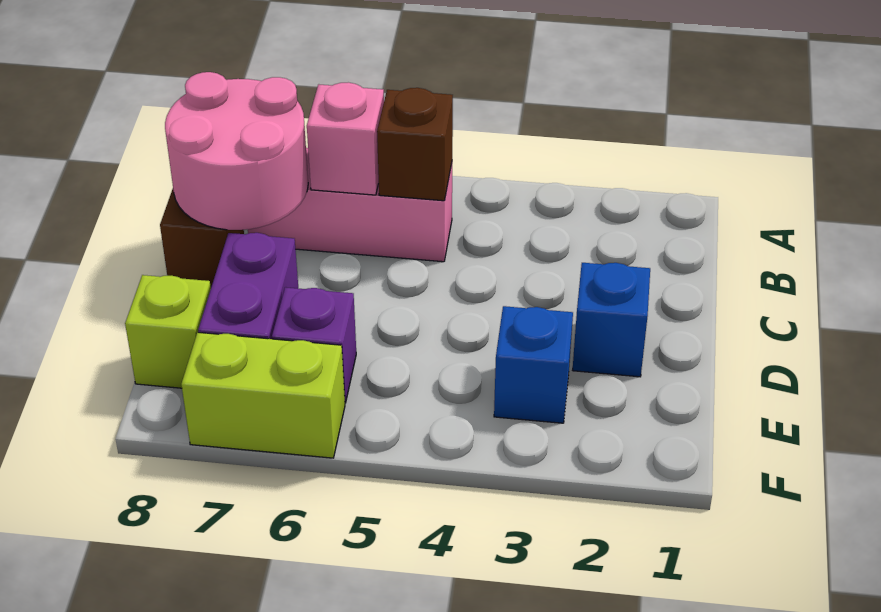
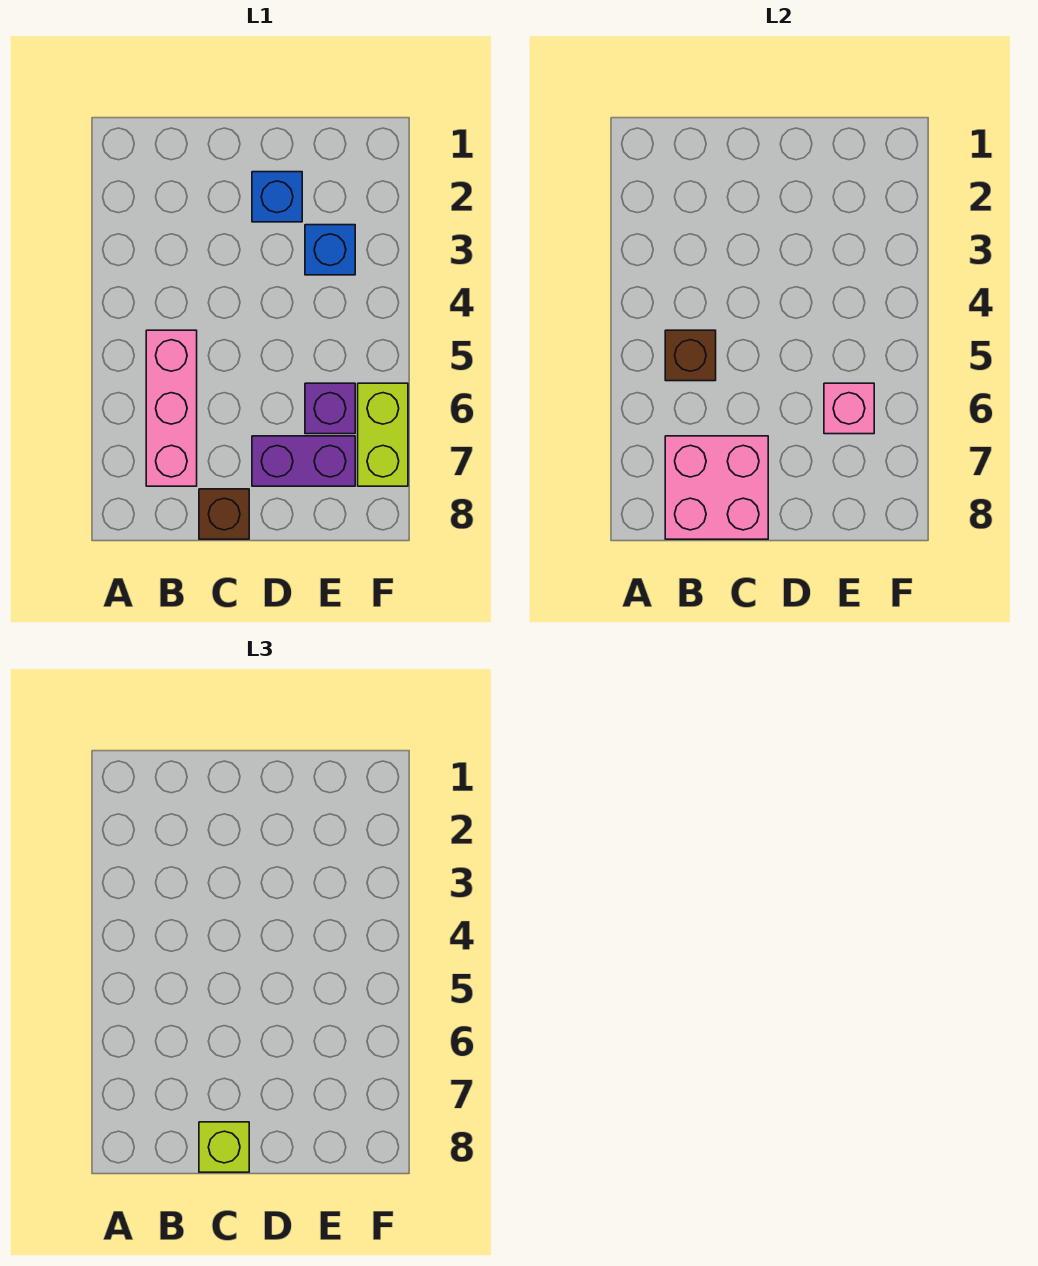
pink brick B6 level 2 -> pink brick E6 level 2
pink round brick B7:C8 level 2 -> pink brick B7:C8 level 2
lime brick E8 level 1 -> lime brick C8 level 3

